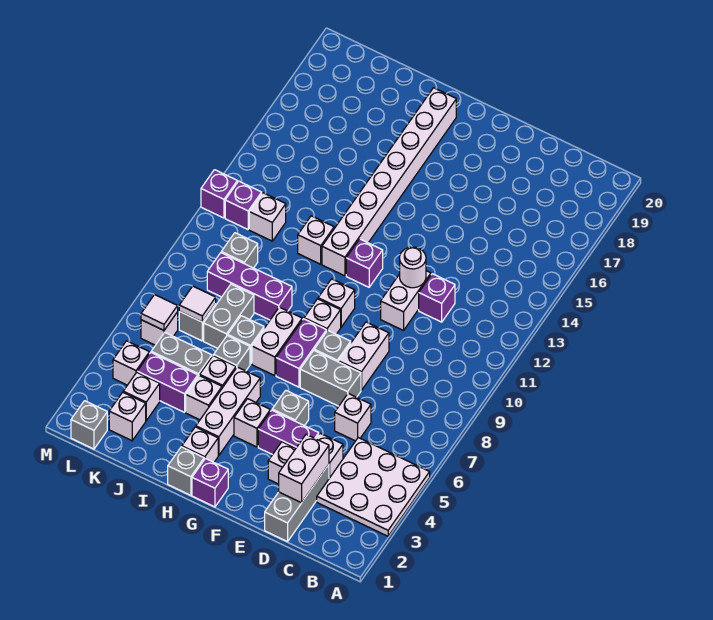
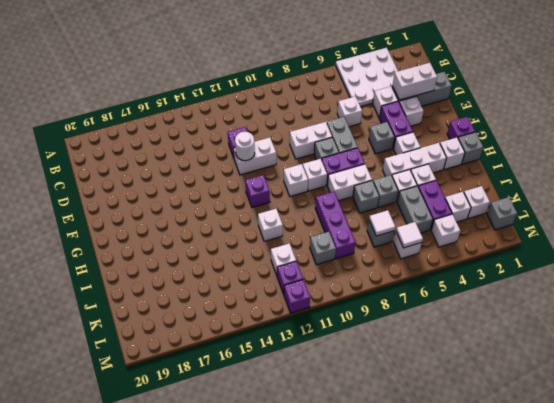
white brick H12:H19 level 1 -> none
grey brick J7:J8 level 1 -> none

